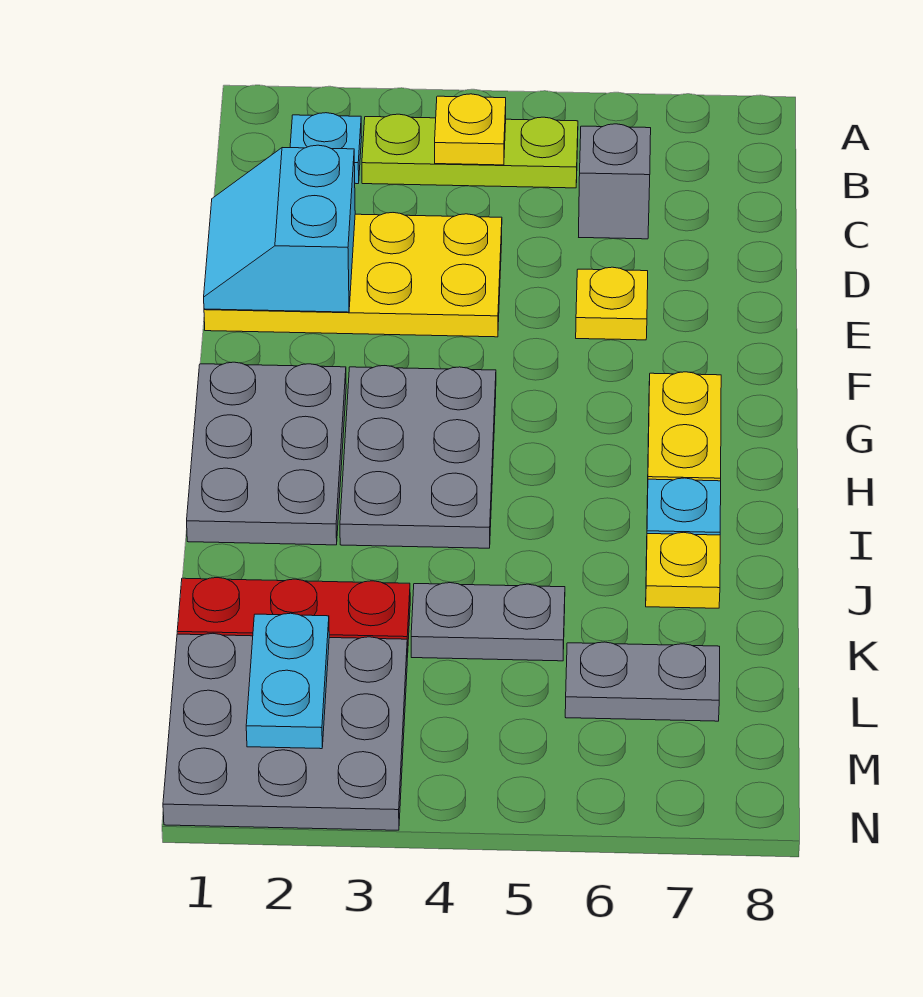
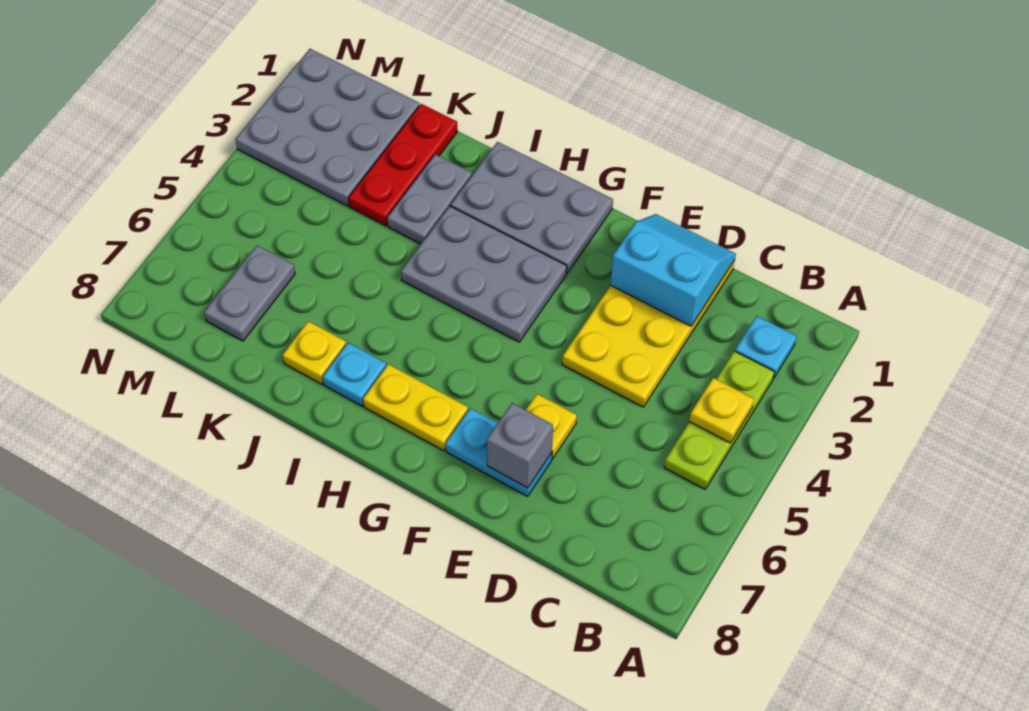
grey brick C6 level 1 -> grey brick E7 level 2
grey plate K4:K5 level 1 -> grey plate J2:J3 level 1
cyan plate L2:M2 level 2 -> cyan plate E7:F7 level 1

